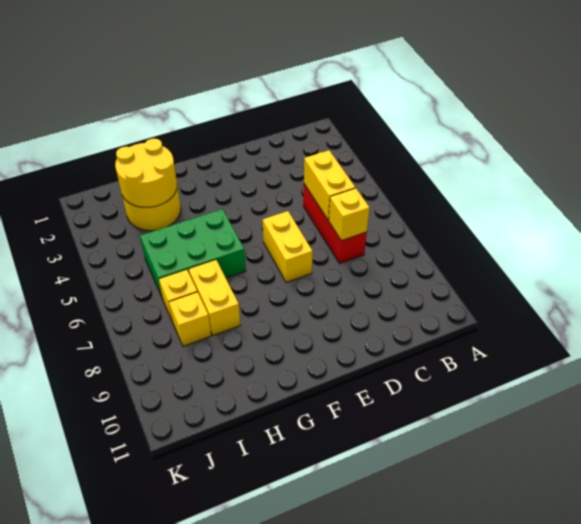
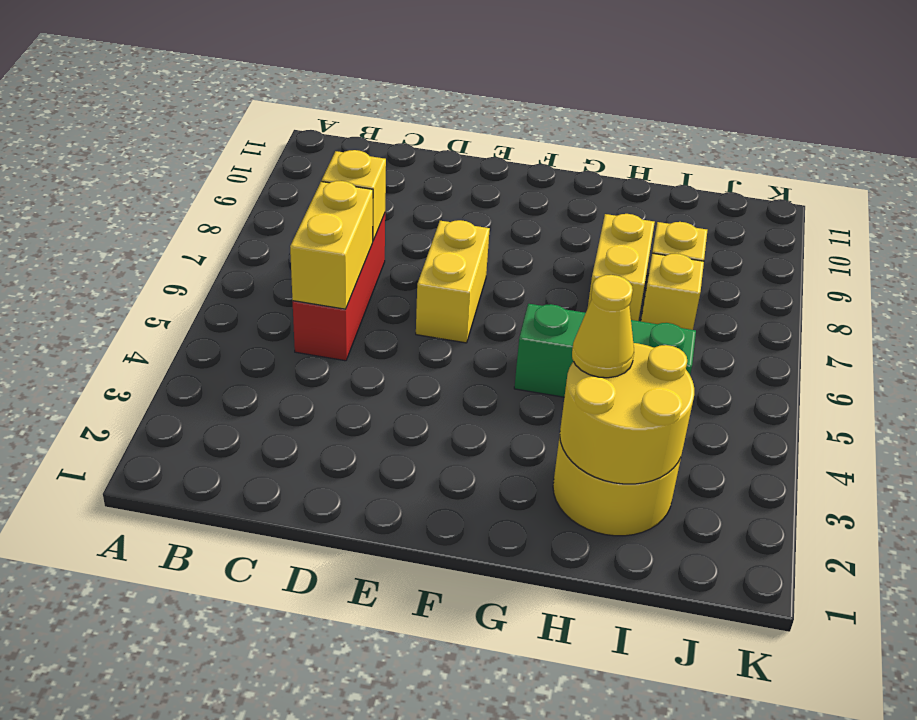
green brick G5:I6 level 1 -> green brick G5:I5 level 1
none -> yellow cone H3 level 3

